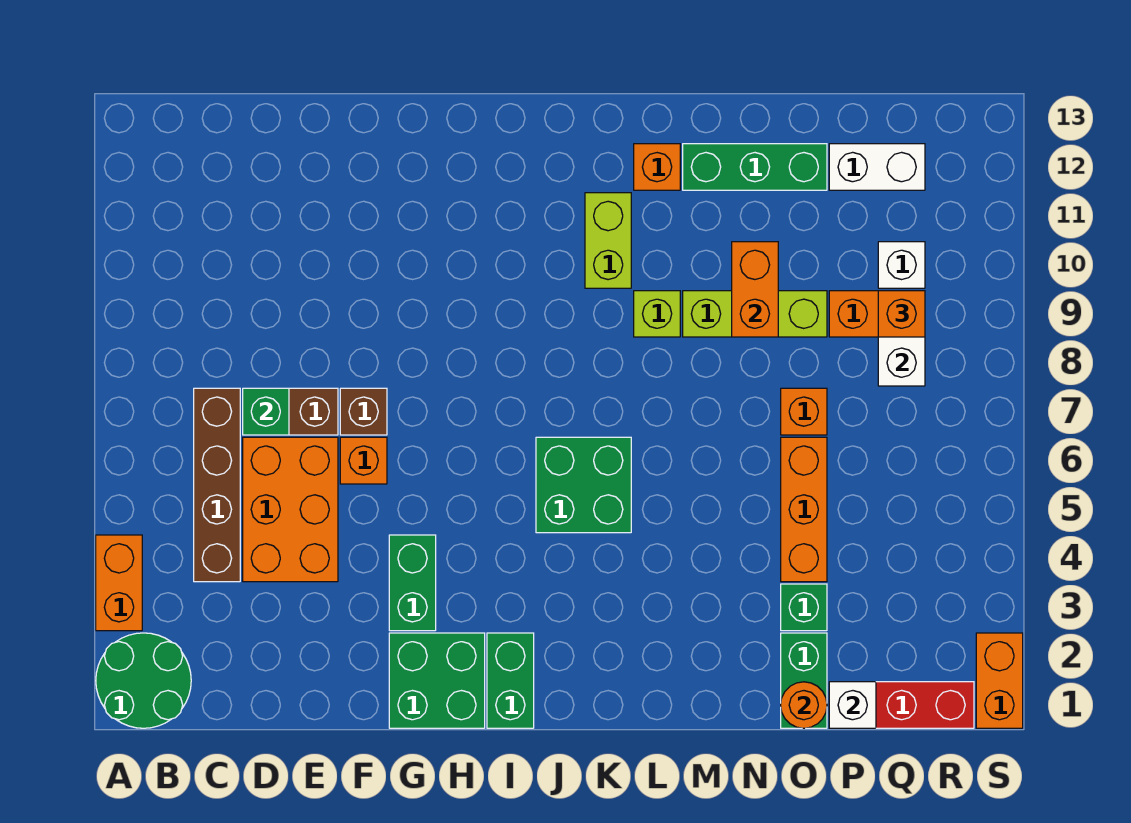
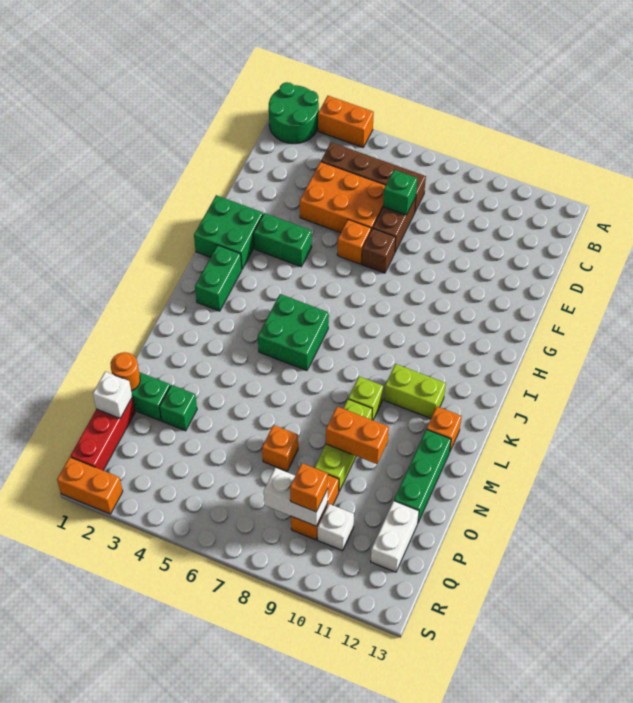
green brick I1:I2 level 1 -> green brick I2:J2 level 1
orange brick O4:O6 level 1 -> none

